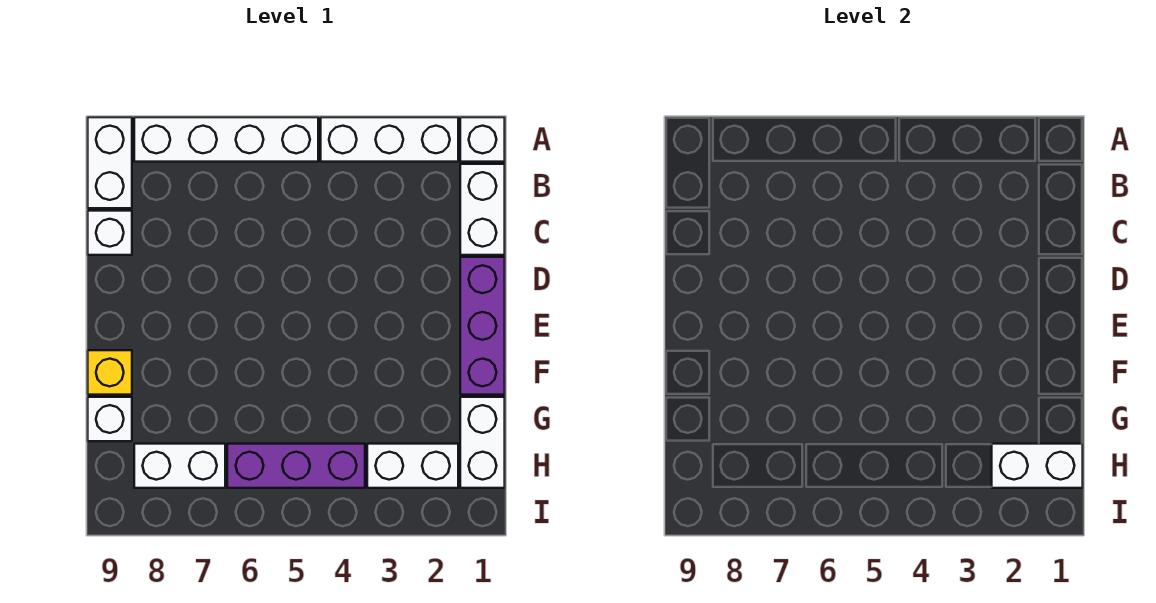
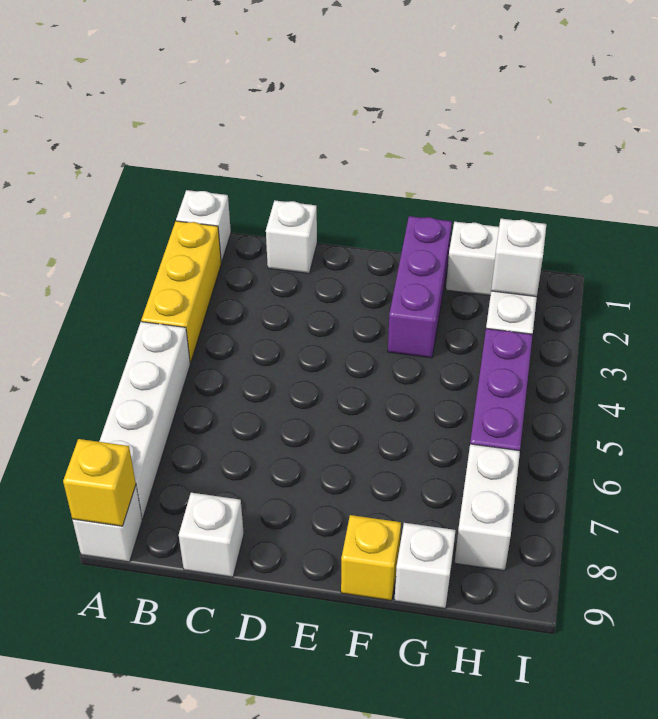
white brick A2:A4 level 1 -> yellow brick A2:A4 level 1
white brick A9:B9 level 1 -> white brick A9 level 1
none -> yellow brick A9 level 2
white brick B1:C1 level 1 -> white brick C1 level 1
purple brick D1:F1 level 1 -> purple brick F1:F3 level 1
white brick H1:H2 level 2 -> white brick H2 level 2

